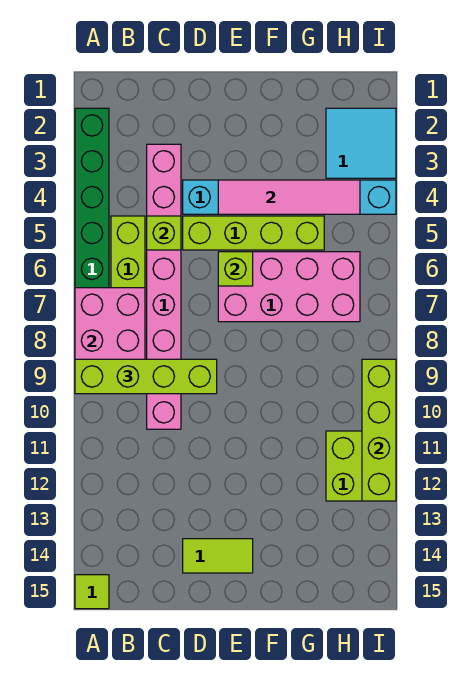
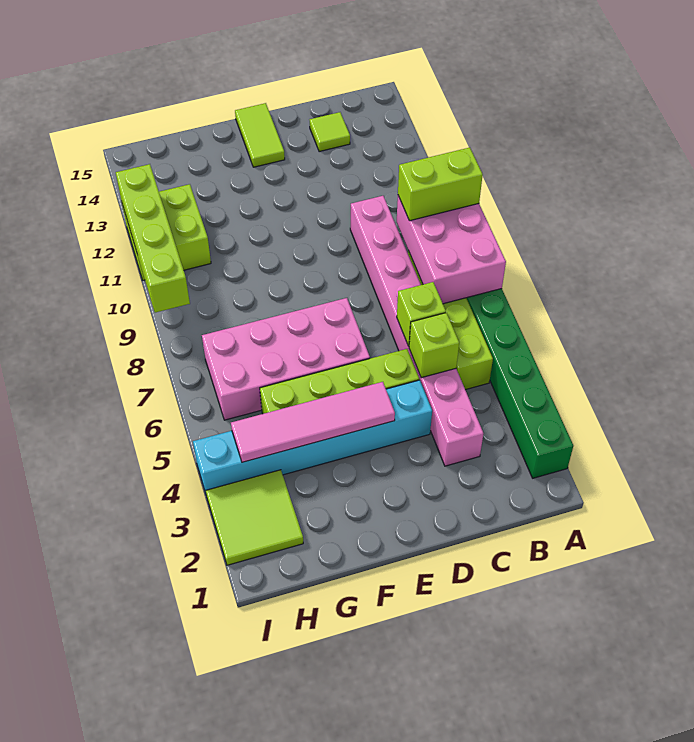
lime brick A9:D9 level 3 -> lime brick A9:B9 level 3
lime tile A15 level 1 -> lime tile C14 level 1
lime tile D14:E14 level 1 -> lime tile E14:E15 level 1
lime brick E6 level 2 -> lime brick C6 level 2
cyan tile H2:I3 level 1 -> lime tile H2:I3 level 1

